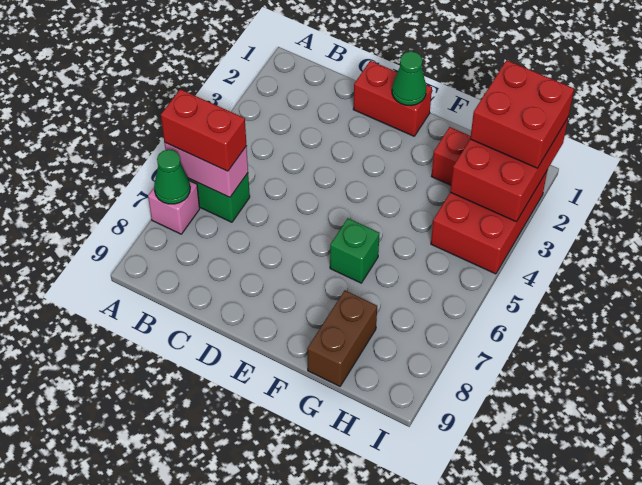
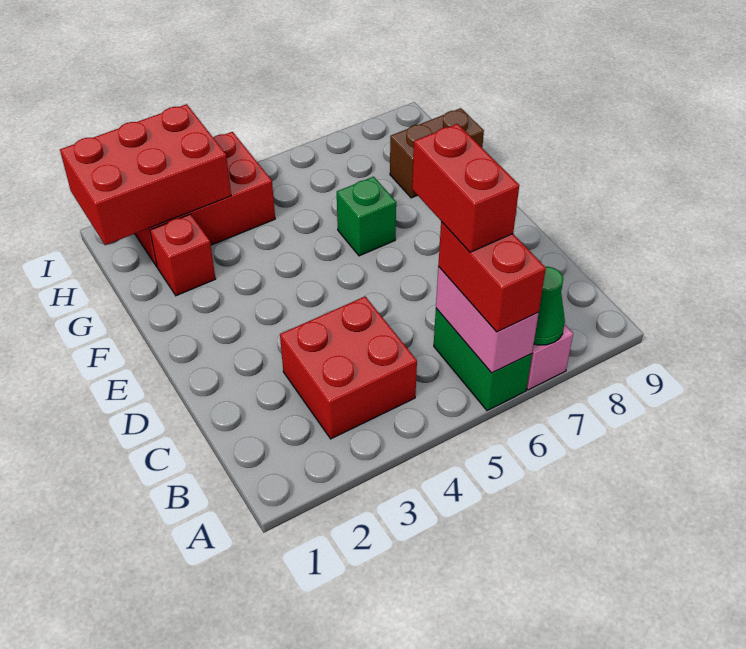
red brick D1:E1 level 1 -> red brick B6:C6 level 4
green cone E1 level 2 -> none
red brick H1:I2 level 3 -> red brick B3:C4 level 1

